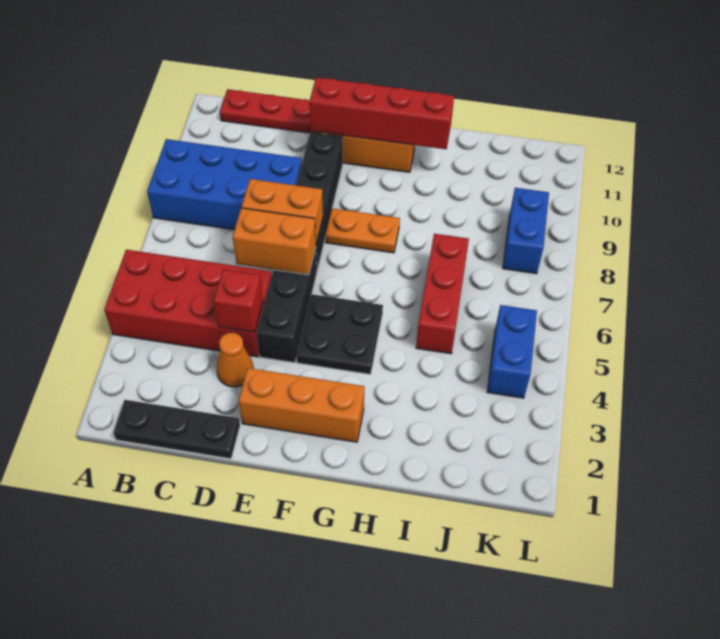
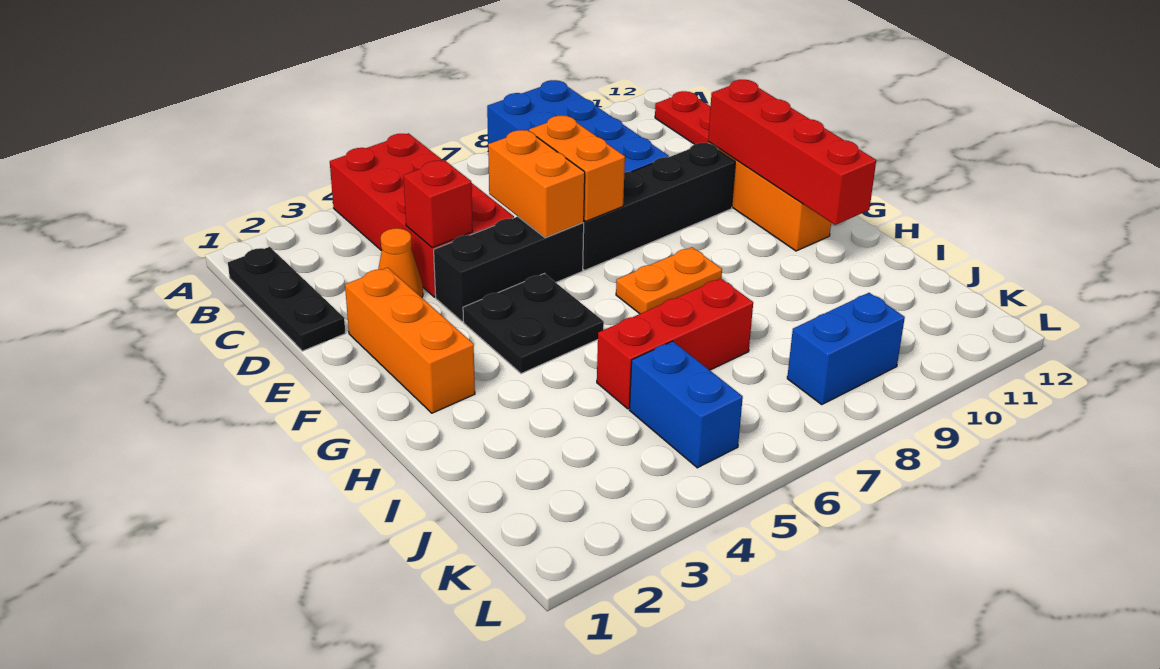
orange plate F8:G8 level 1 -> orange plate G7:G8 level 1
blue brick K4:K5 level 1 -> blue brick J5:K5 level 1

